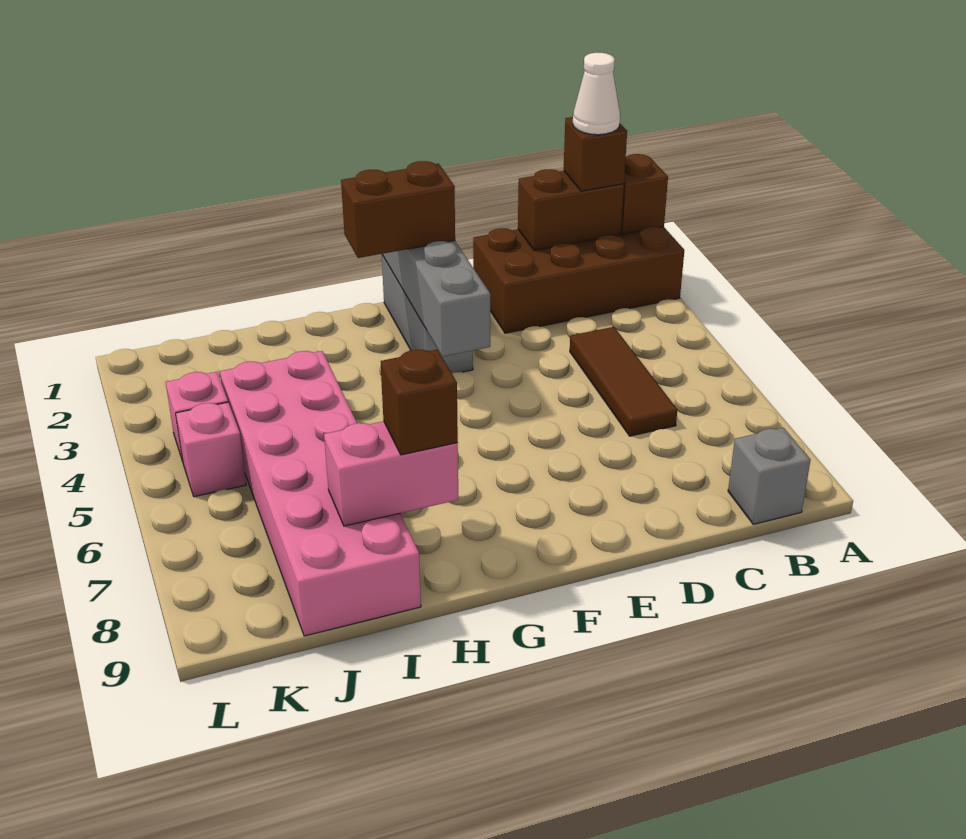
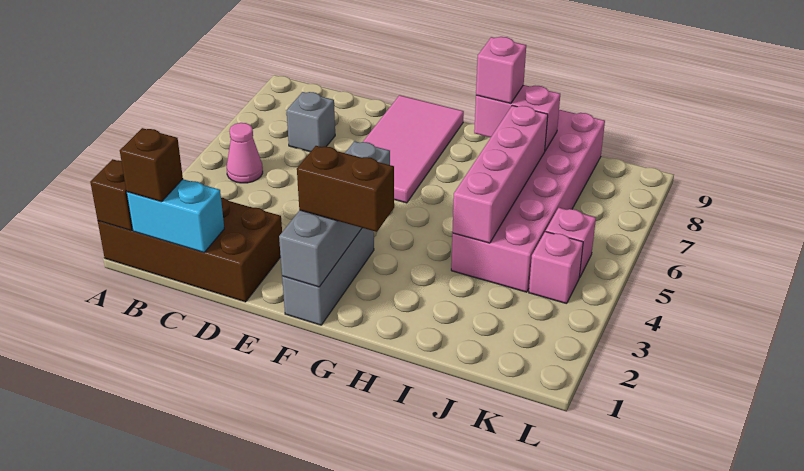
brown brick B1:C1 level 2 -> cyan brick B1:C1 level 2
white cone B1 level 4 -> none
none -> pink cone B5 level 1
grey brick B9 level 1 -> grey brick C7 level 1
brown tile C4:C6 level 1 -> none
none -> pink tile E6:F9 level 1
brown brick H8 level 3 -> pink brick H8 level 3
none -> pink brick I4:I7 level 2

